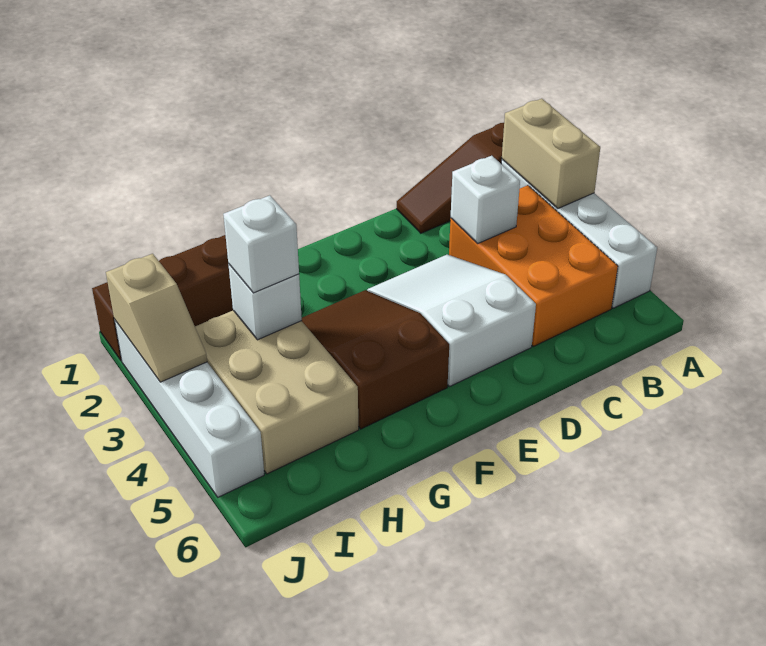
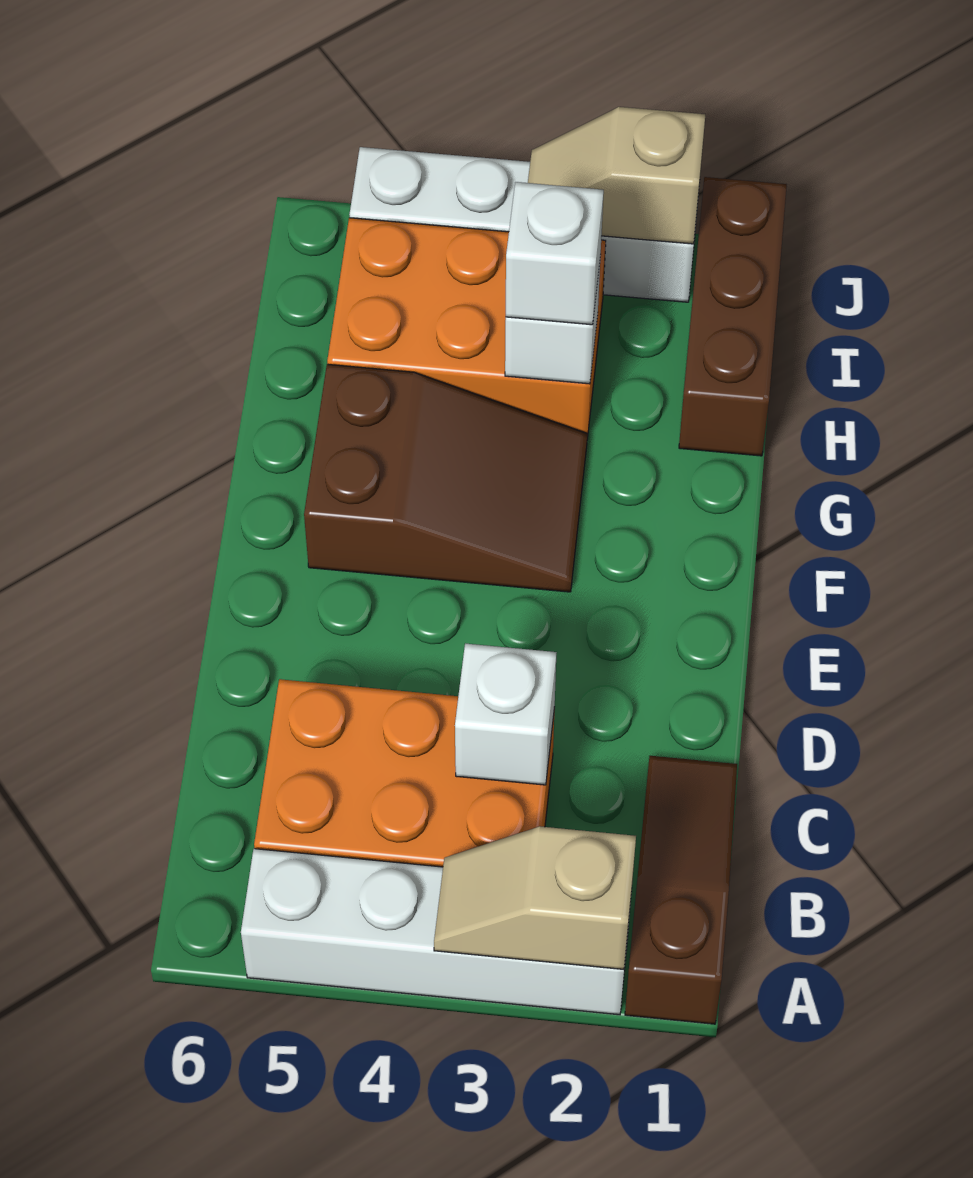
tan brick A2:A3 level 2 -> tan slope A2:A3 level 2 top 2
white slope D3:E5 level 1 top 5 -> none
tan brick H3:I5 level 1 -> orange brick H3:I5 level 1

